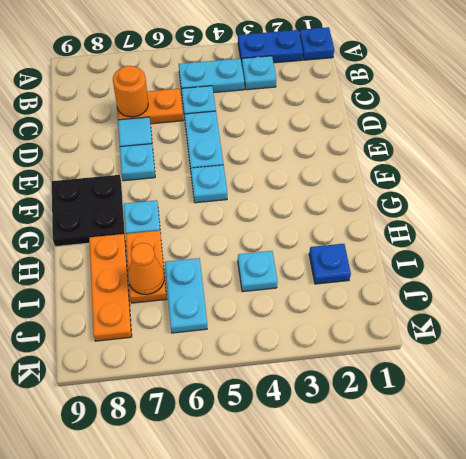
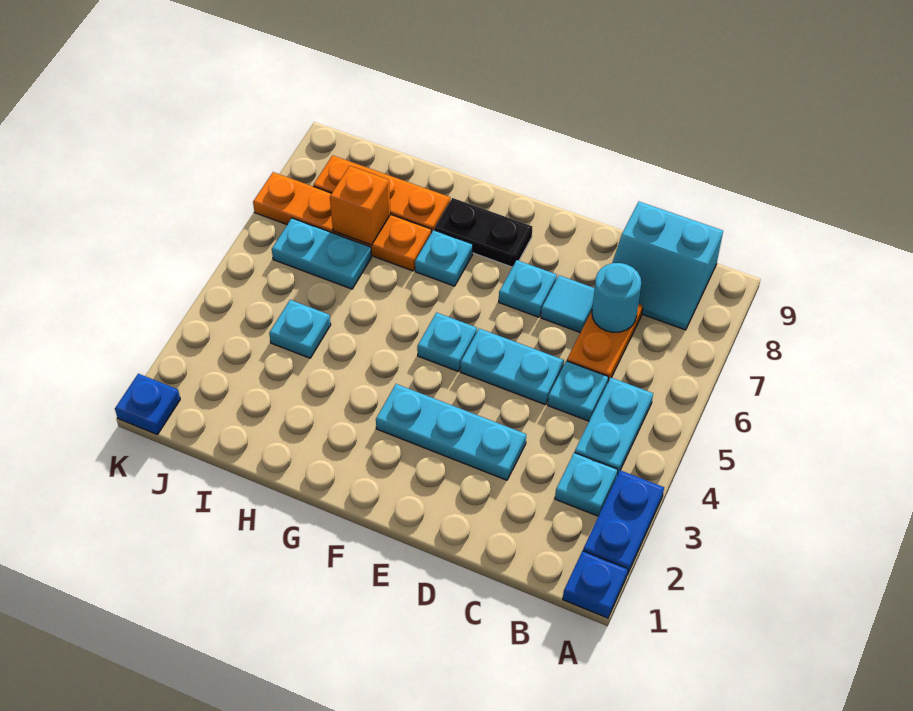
none -> cyan slope B8:C9 level 1 top 9
orange round brick C7 level 2 -> cyan round brick C7 level 2
none -> cyan plate D3:F3 level 1
black plate F8:G9 level 1 -> black plate F8:G8 level 1
orange plate H7:I7 level 1 -> orange plate H7:K7 level 1
blue plate I2 level 1 -> blue plate K1 level 1
orange cone I7 level 2 -> orange brick I7 level 2

